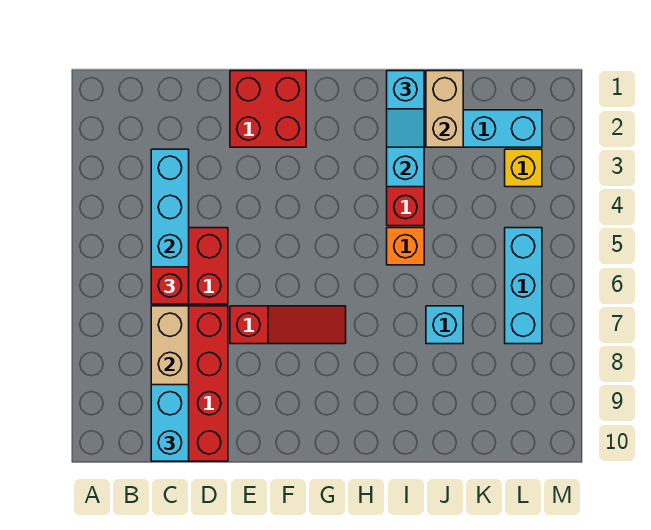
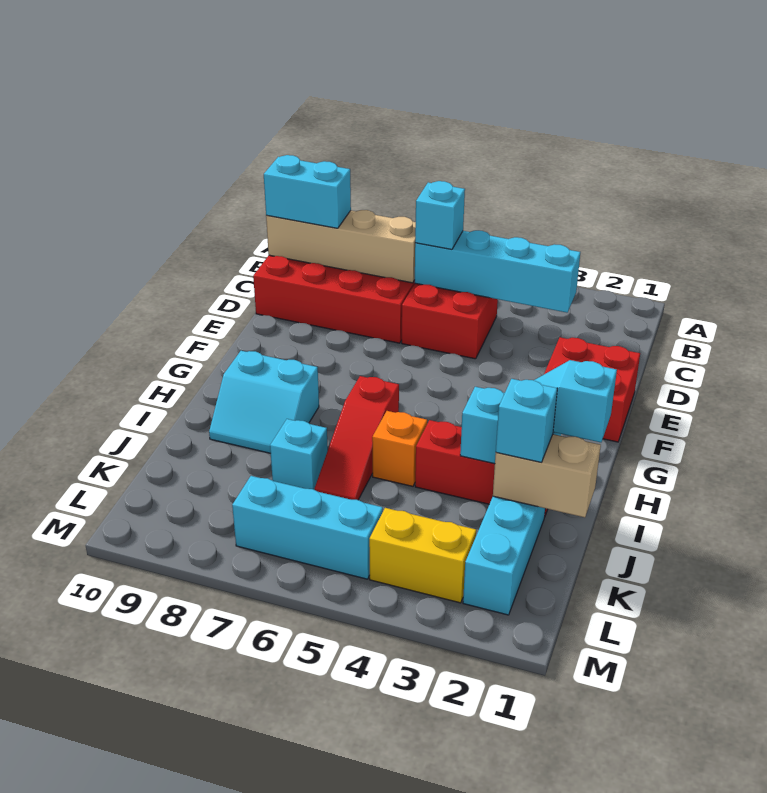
red brick C6 level 3 -> cyan brick C6 level 3
red slope E7:G7 level 1 top E -> red slope H6:J6 level 1 top H
none -> cyan slope H8:I9 level 1 top H
none -> cyan brick J2 level 3
yellow brick L3 level 1 -> yellow brick L3:L4 level 1

